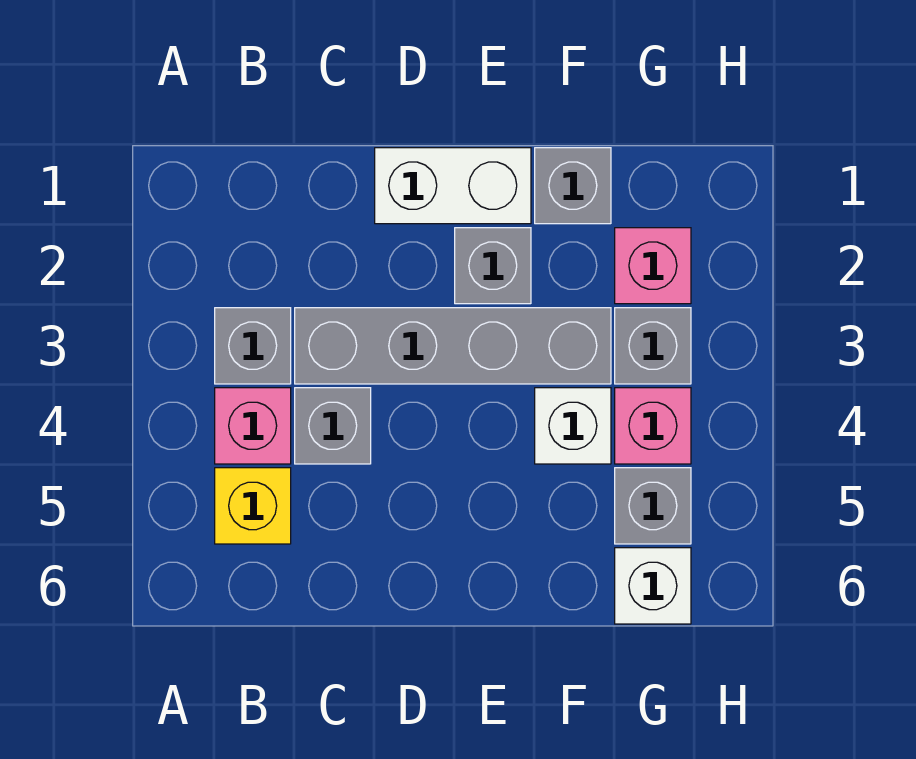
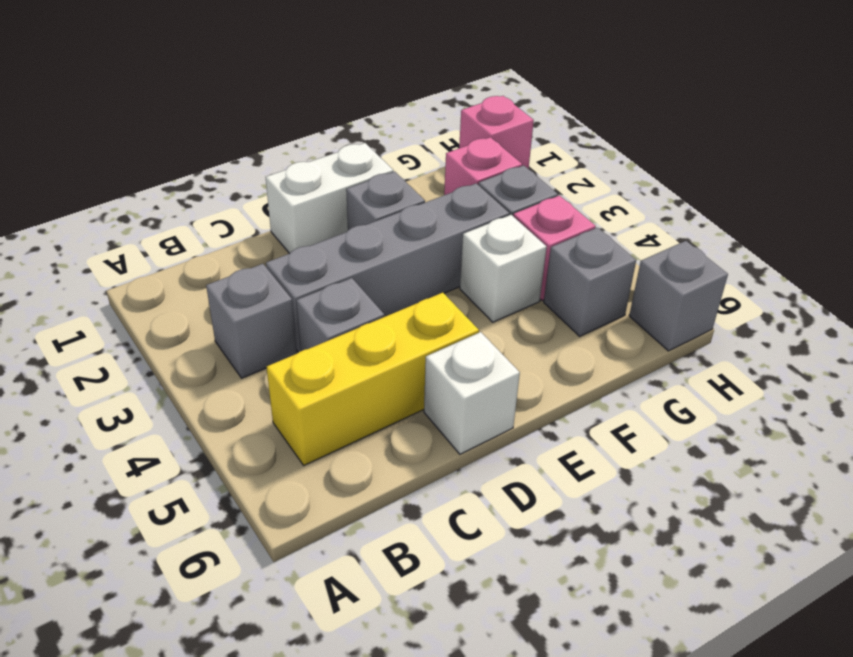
pink brick B4 level 1 -> pink brick H1 level 1
yellow brick B5 level 1 -> yellow brick B5:D5 level 1
grey brick F1 level 1 -> grey brick H6 level 1
white brick G6 level 1 -> white brick D6 level 1

